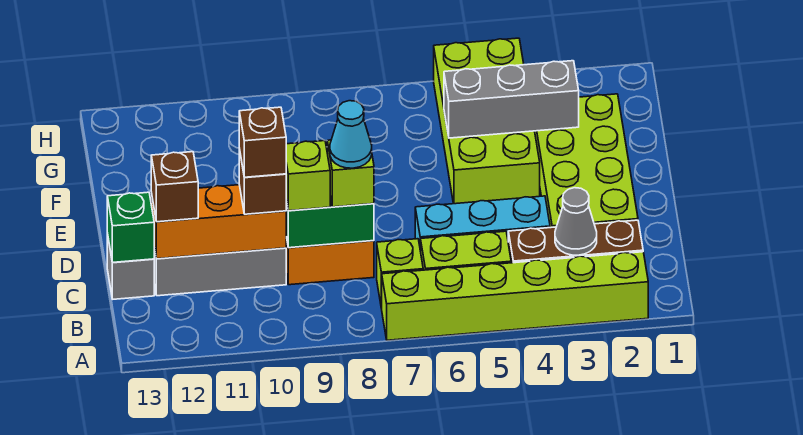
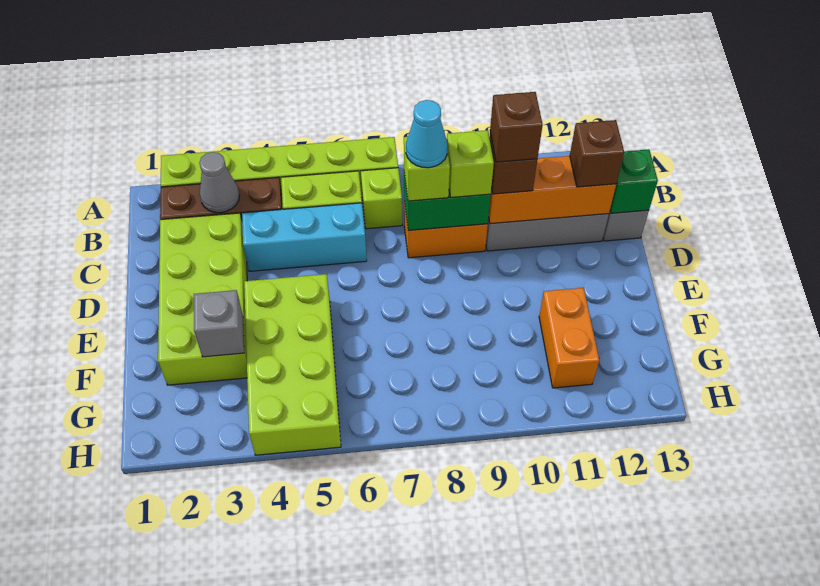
grey brick F3:F5 level 2 -> grey brick F3 level 2
none -> orange brick F11:G11 level 1

